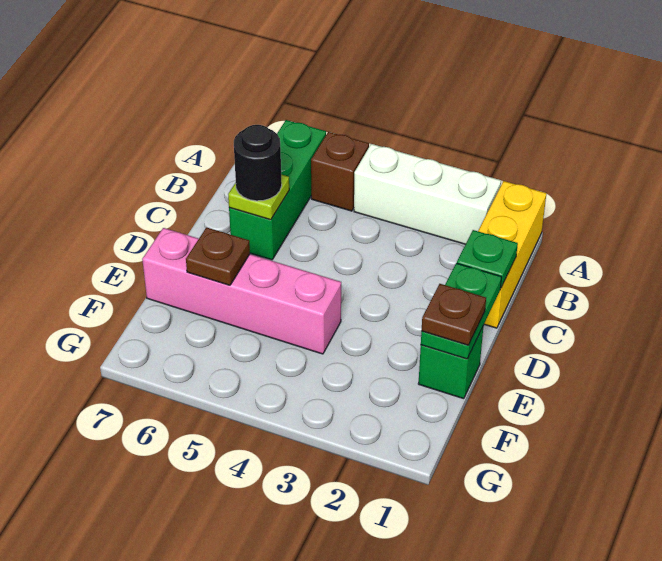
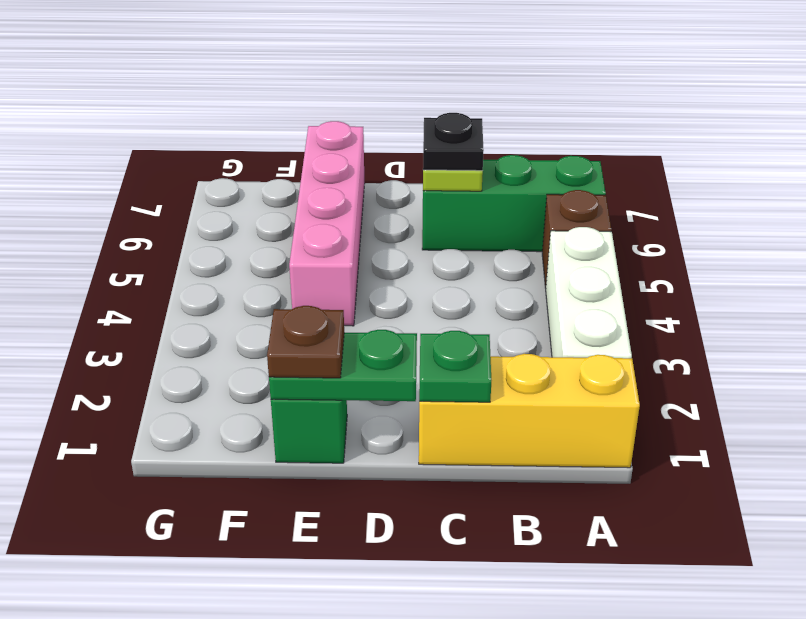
black round brick C6 level 3 -> black plate C6 level 3
brown plate E6 level 2 -> none

